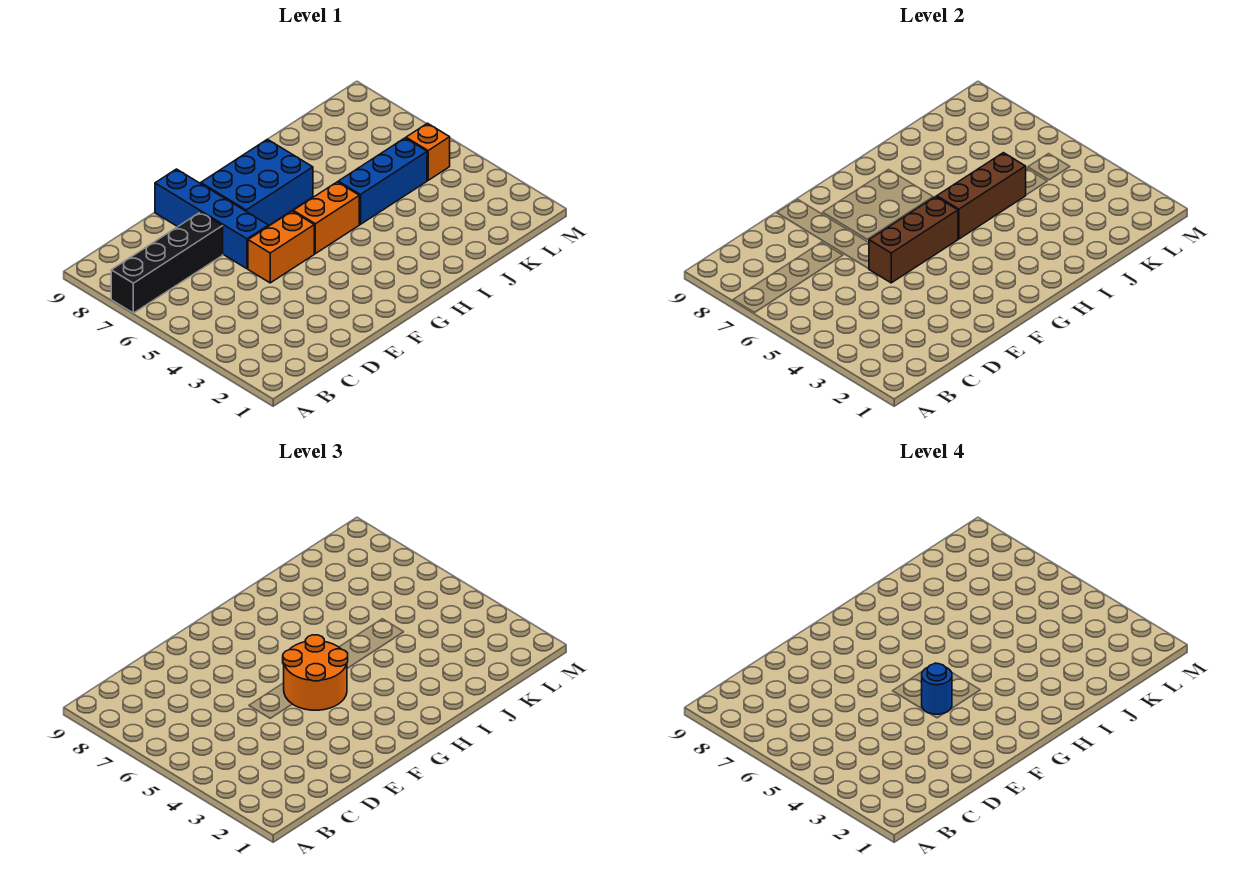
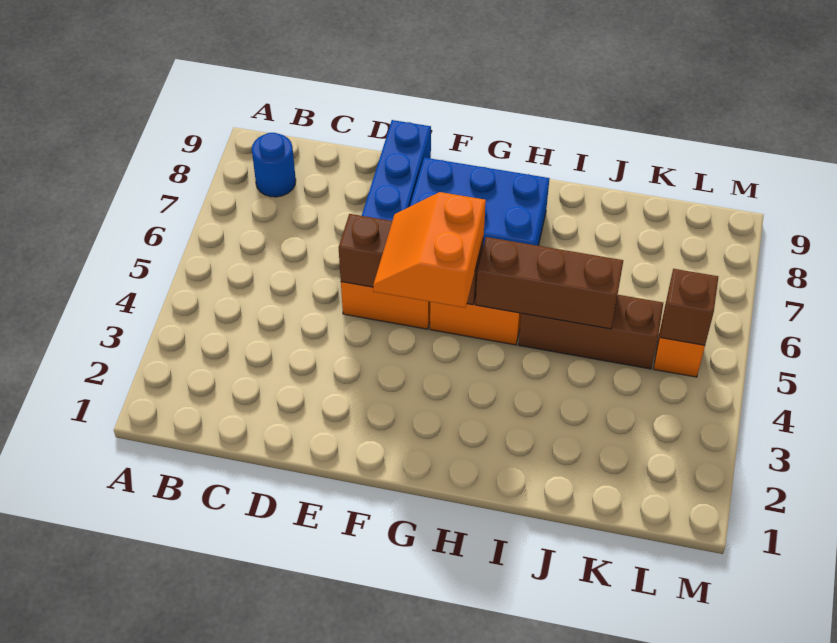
black brick A7:D7 level 1 -> none
orange round brick F4:G5 level 3 -> orange slope F4:G5 level 3 top G
blue round brick F4 level 4 -> blue round brick B8 level 1
blue brick I5:K5 level 1 -> brown brick I5:K5 level 1
none -> brown brick L5 level 2

